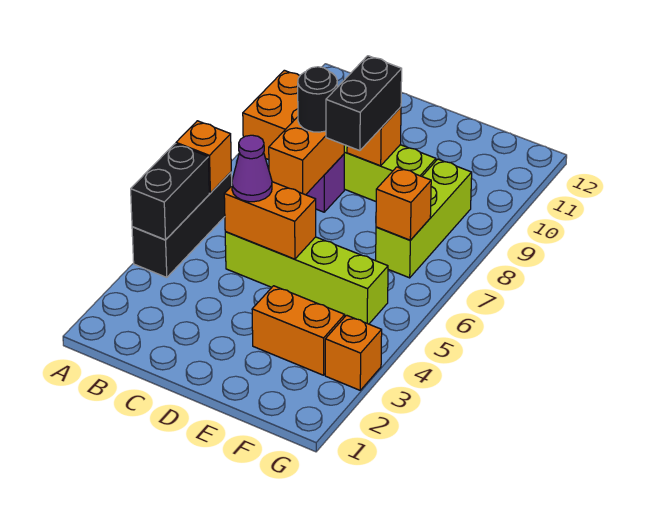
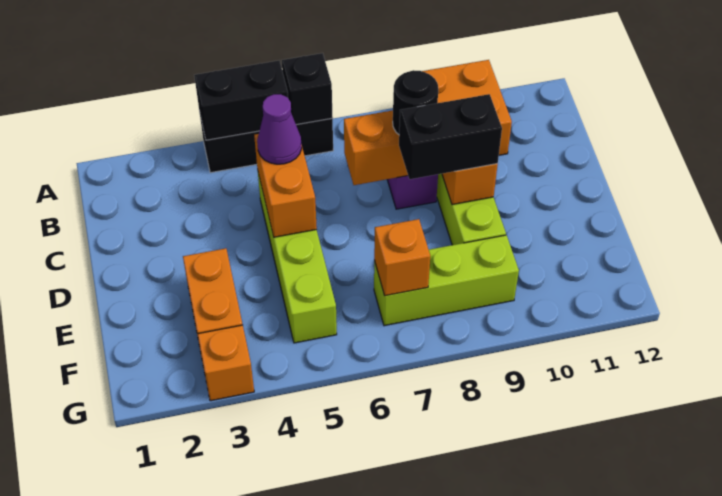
orange brick A6 level 2 -> black brick A6 level 2

